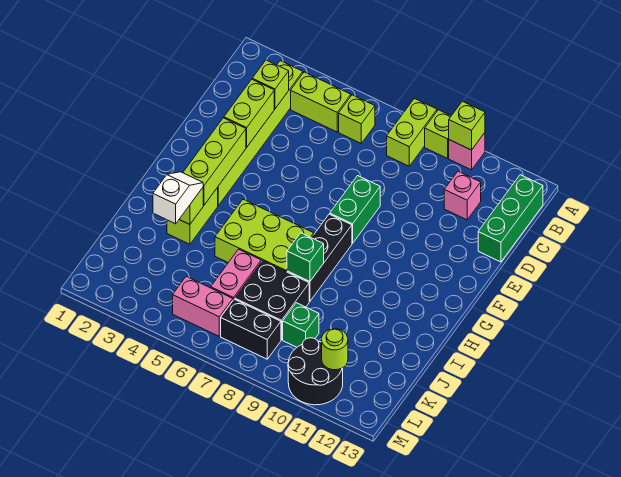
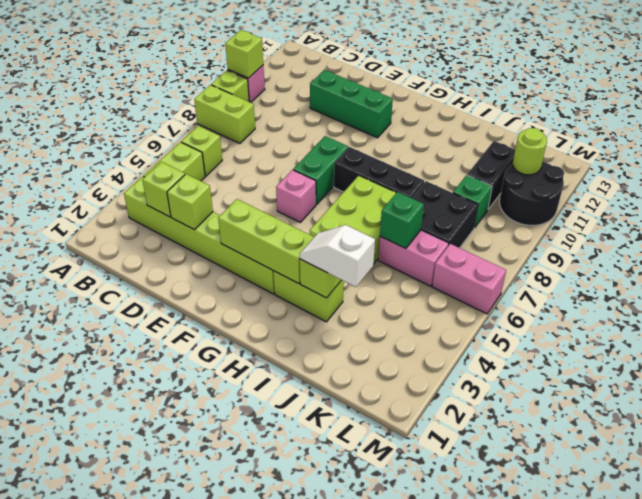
green brick B13:D13 level 1 -> green brick D11:F11 level 1
pink brick C11 level 1 -> pink brick F6 level 1
lime brick D3:E3 level 2 -> lime brick D3 level 2
green brick E8:F8 level 1 -> green brick F7:F8 level 1
green brick I8 level 2 -> green brick J6 level 2
pink brick L5:L6 level 1 -> pink brick L6:M6 level 1
black brick L7:L8 level 1 -> black brick K10:K11 level 1

